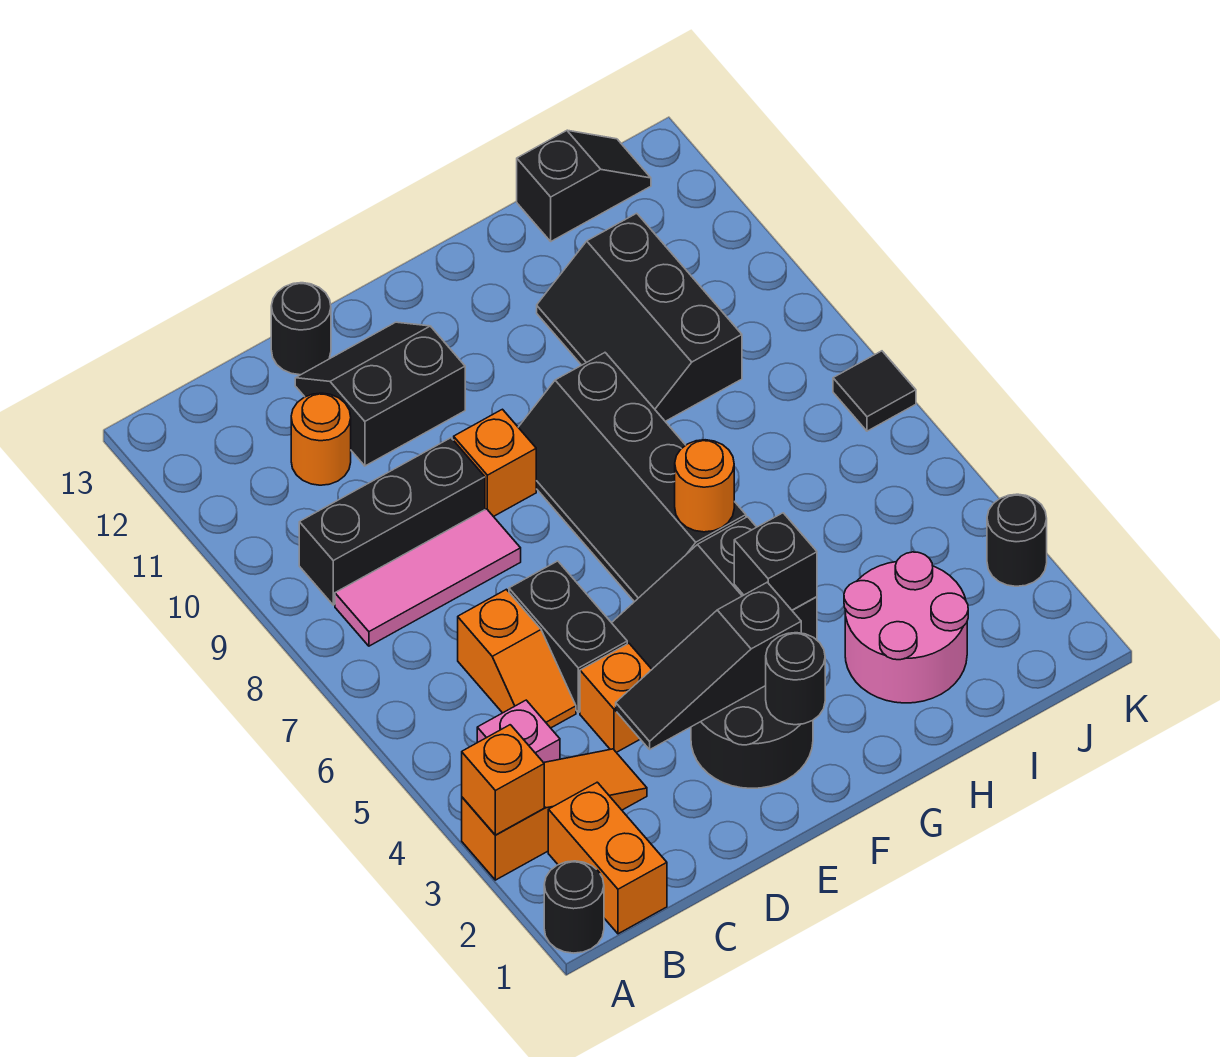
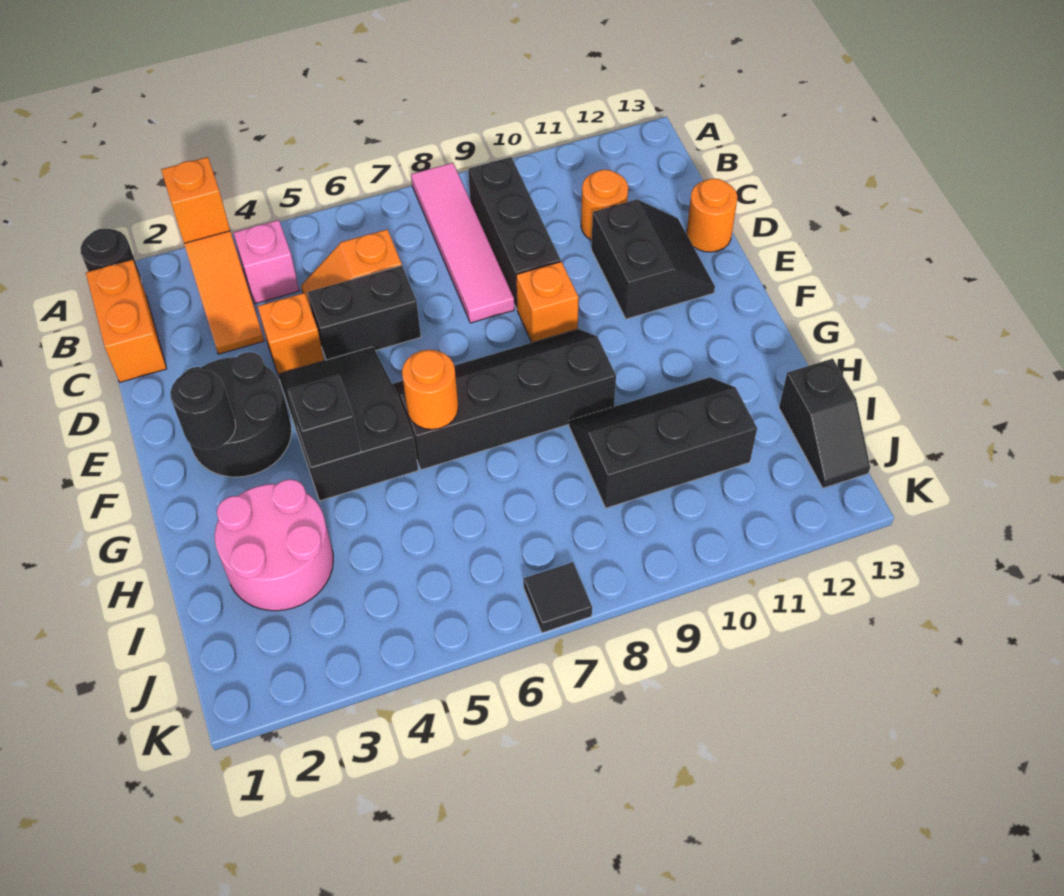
orange brick B1:B2 level 1 -> orange brick B1:C1 level 1
pink tile B8:D8 level 1 -> pink tile A8:D8 level 1
black slope D3:F3 level 2 top F -> none
black round brick D13 level 1 -> orange round brick D13 level 1
black round brick K3 level 1 -> none

